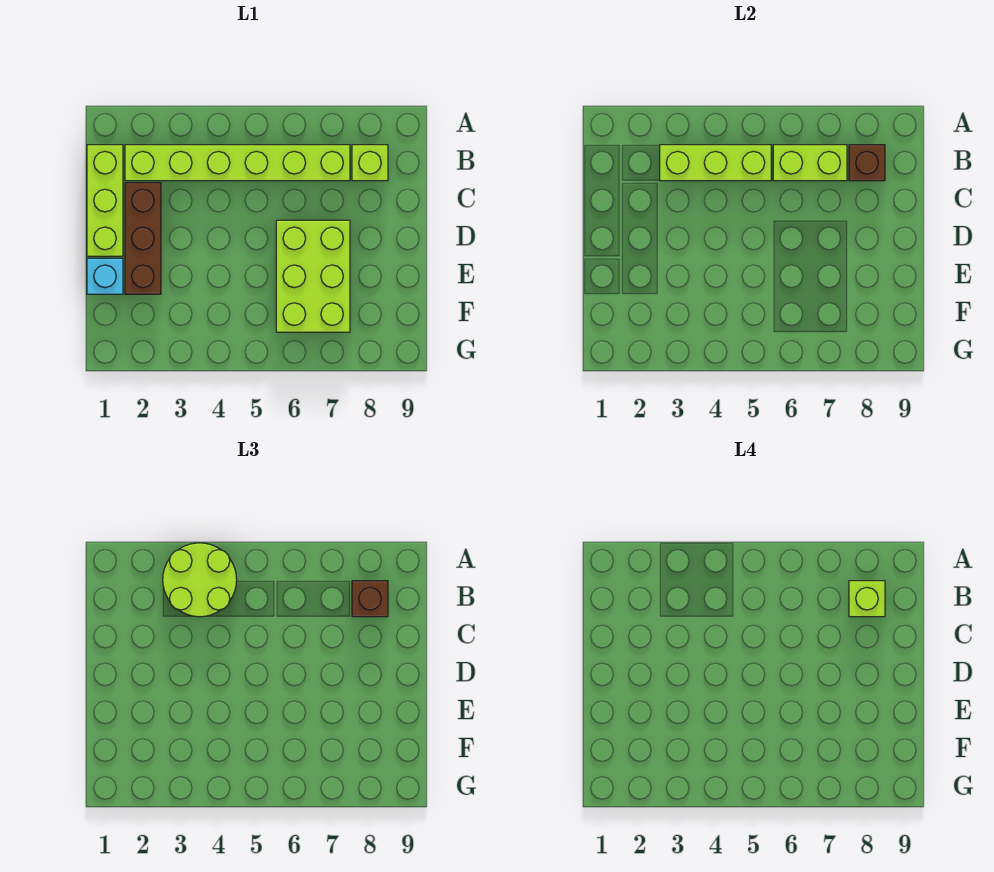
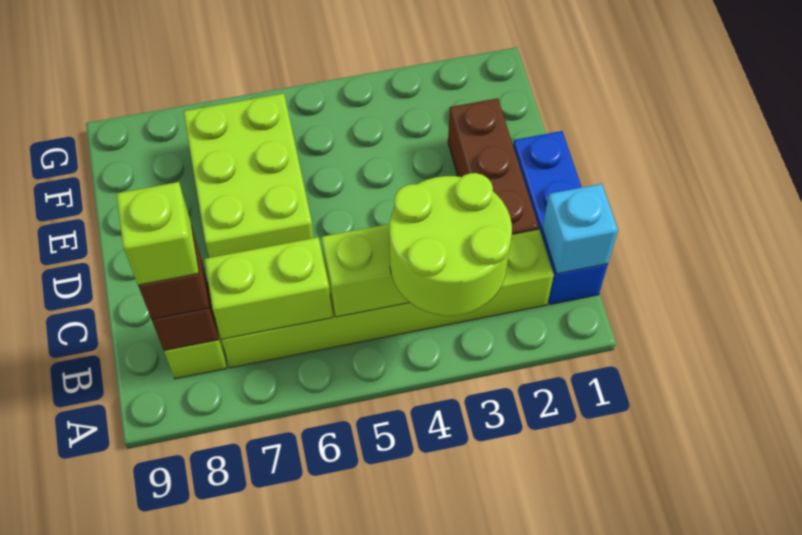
lime brick B1:D1 level 1 -> blue brick B1:D1 level 1
cyan brick E1 level 1 -> cyan brick B1 level 2

